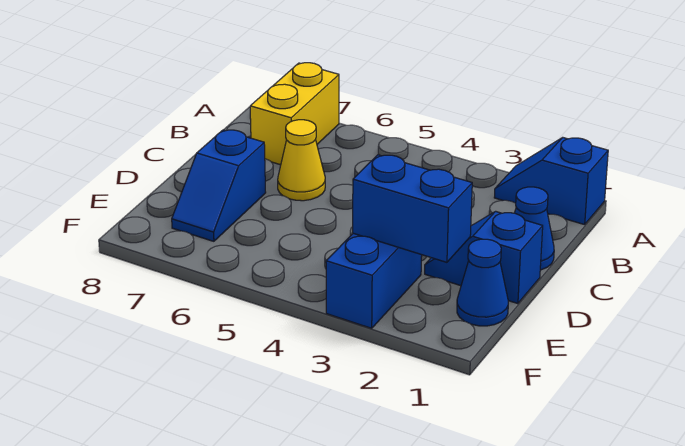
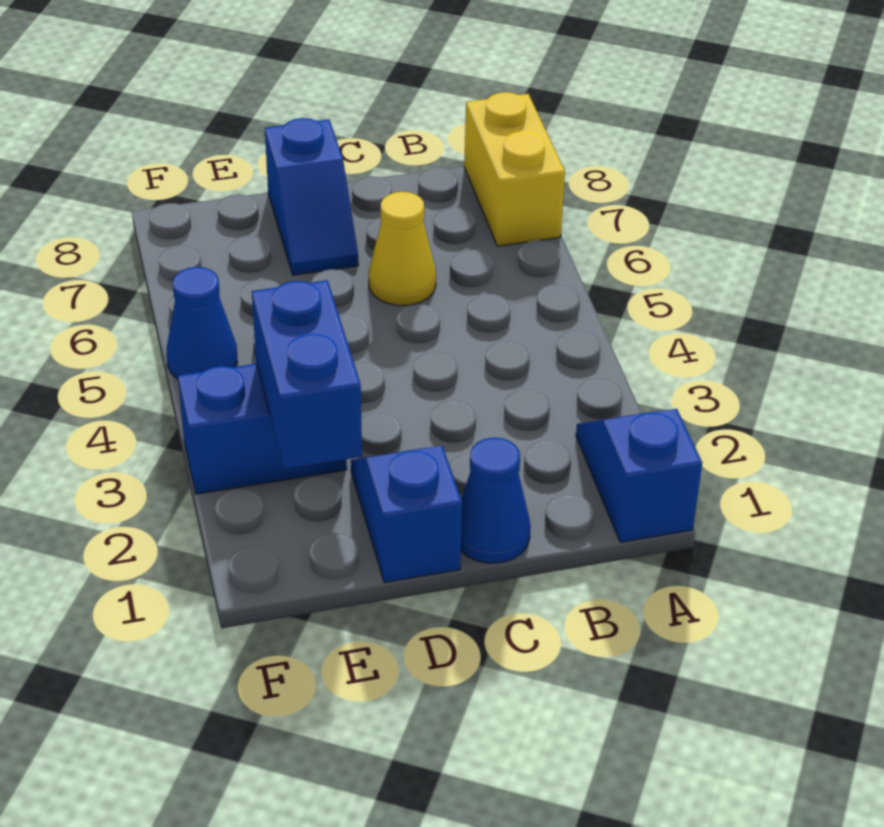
yellow brick A7:B7 level 1 -> yellow brick A7:A8 level 1
blue slope D7:E7 level 1 top D -> blue slope D7:D8 level 1 top 8
blue cone E1 level 1 -> blue cone F5 level 1

